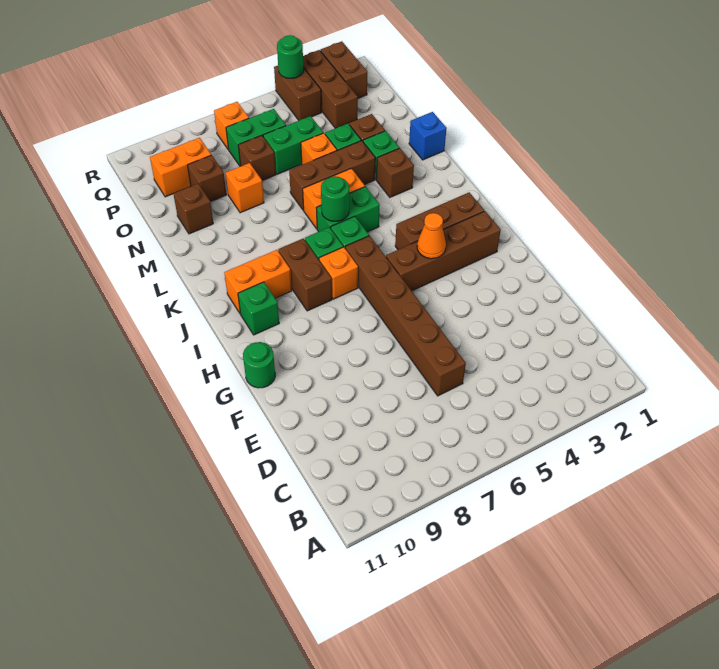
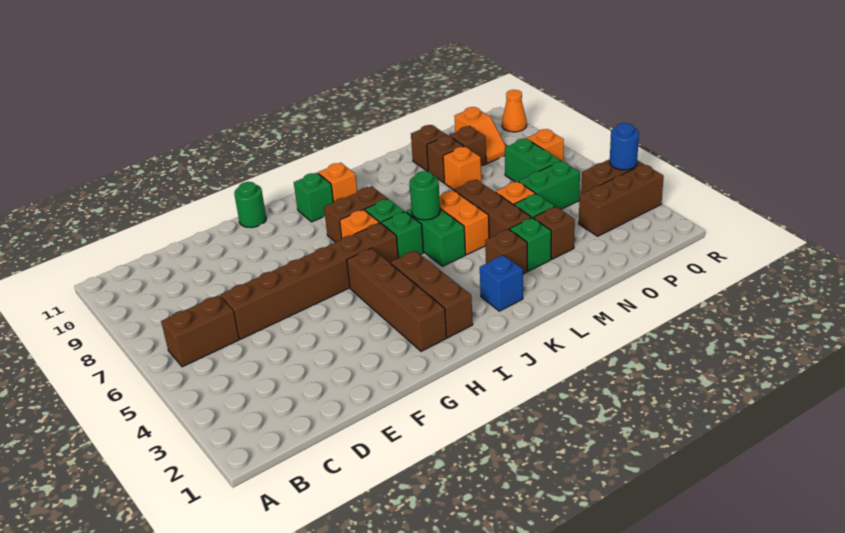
orange cone H4 level 2 -> orange cone R10 level 1
orange brick J9:J10 level 1 -> orange brick J10 level 1
blue brick M1 level 1 -> blue brick K2 level 1
green brick O5:O6 level 1 -> green brick O5:P5 level 1
brown brick O7 level 1 -> brown brick N9 level 1
orange brick P9:P10 level 1 -> orange slope P9:P10 level 1 top 10
brown brick Q2:R2 level 1 -> brown brick B6:C6 level 1
green round brick R4 level 2 -> blue round brick R4 level 2

